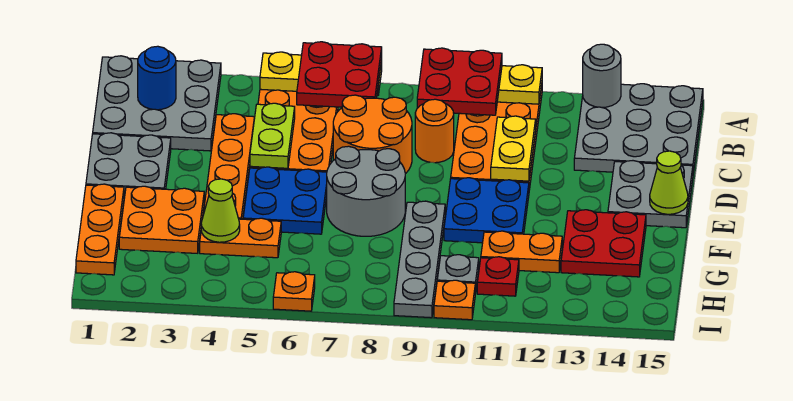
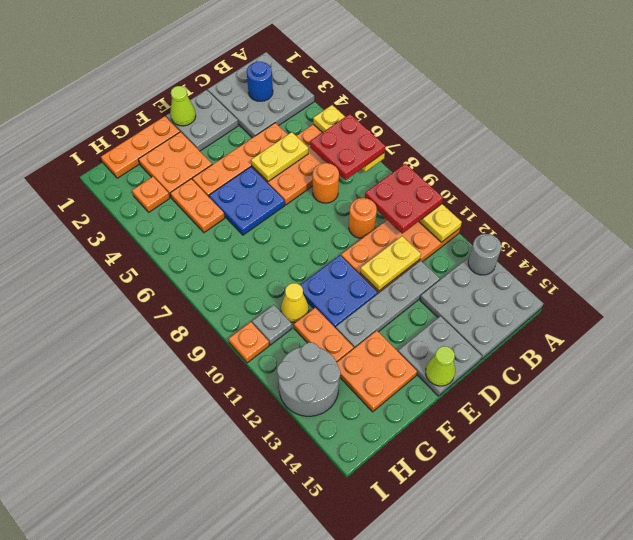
lime plate C5:D5 level 2 -> yellow plate C5:D5 level 2
orange round brick C7:D8 level 1 -> orange round brick C7 level 1
grey round brick E7:F8 level 1 -> grey round brick H12:I13 level 1
grey plate F9:I9 level 1 -> grey plate C12:F12 level 1
red plate F13:G14 level 1 -> orange plate F13:G14 level 1
lime cone G4 level 2 -> lime cone E1 level 2
none -> yellow cone G10 level 1
red plate H11 level 1 -> none
orange plate I6 level 1 -> orange plate H3 level 1

